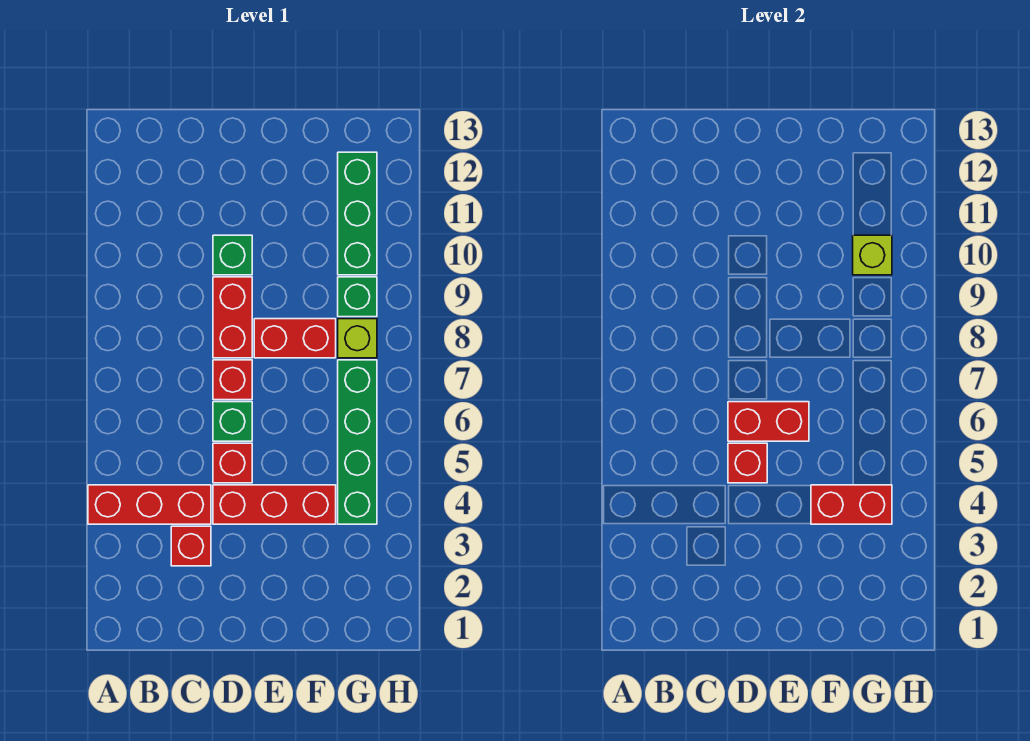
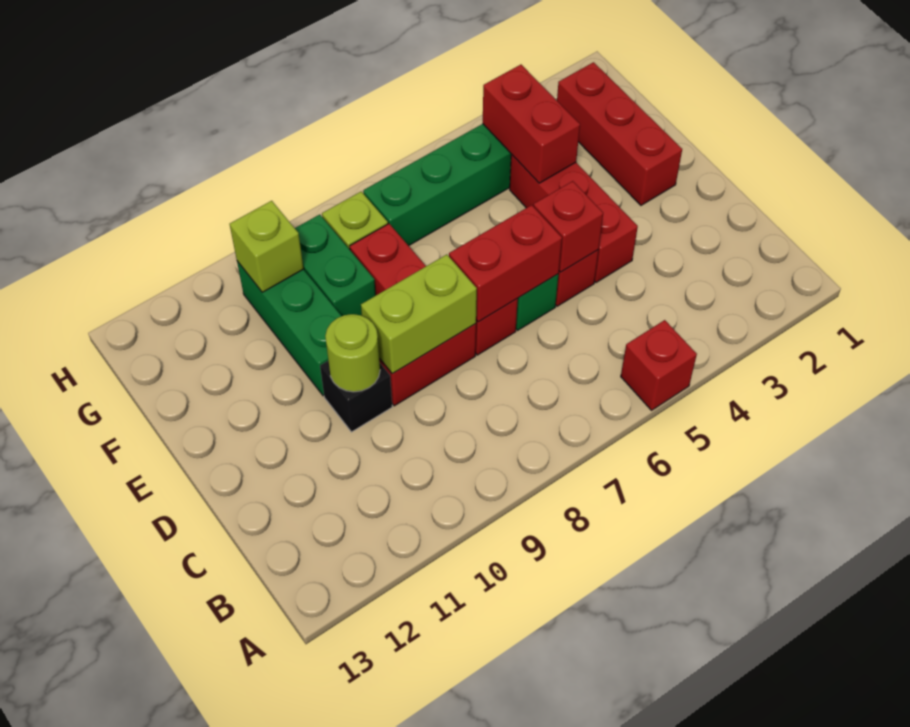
red brick A4:C4 level 1 -> red brick E2:G2 level 1
red brick C3 level 1 -> red brick A5 level 1
red brick D6:E6 level 2 -> red brick D6:D7 level 2
none -> lime brick D8:D9 level 2
green brick D10 level 1 -> black brick D10 level 1
none -> lime round brick D10 level 2
green brick G9 level 1 -> green brick F9:G9 level 1
green brick G10:G12 level 1 -> green brick E10:G10 level 1

